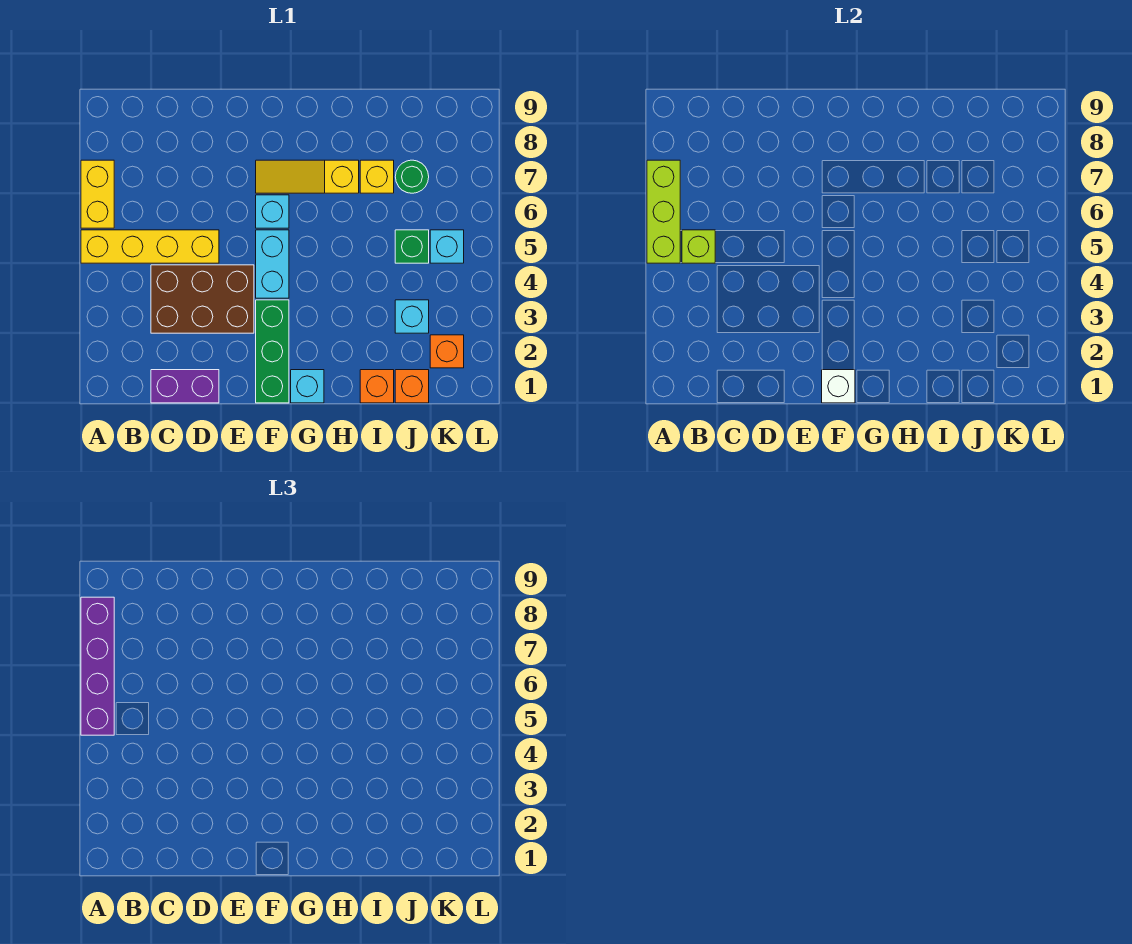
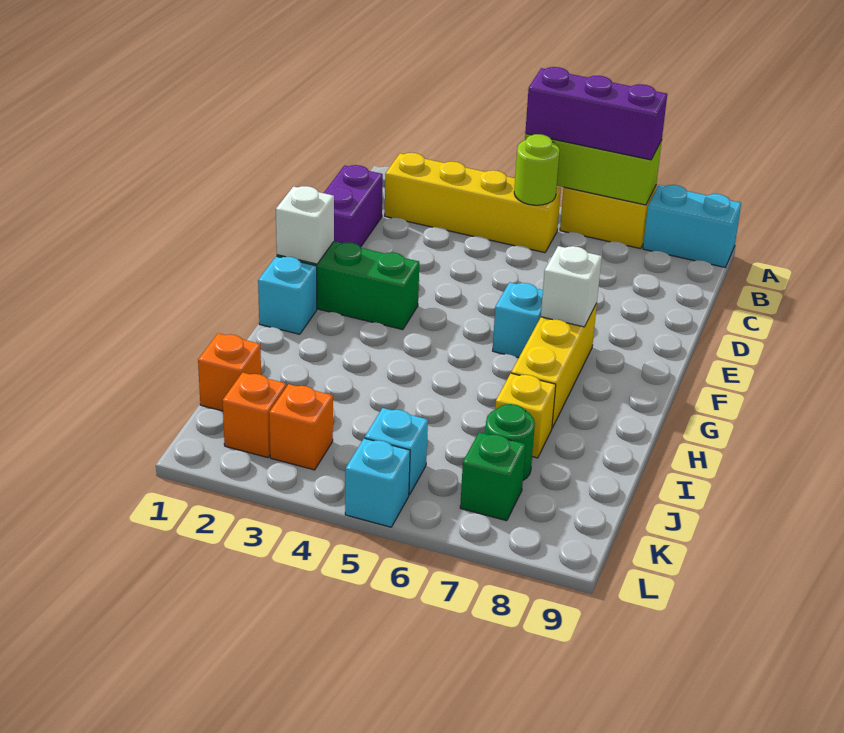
yellow brick A5:D5 level 1 -> yellow brick B2:B5 level 1
purple brick A5:A8 level 3 -> purple brick A5:A7 level 3
lime brick B5 level 2 -> lime round brick B5 level 2
brown brick C3:E4 level 1 -> none
cyan brick F4:F5 level 1 -> cyan brick A8:A9 level 1
yellow slope F7:H7 level 1 top H -> yellow brick F7:H7 level 1
none -> white brick F7 level 2
orange brick I1 level 1 -> orange brick K3 level 1
cyan brick J3 level 1 -> cyan brick L5 level 1
green brick J5 level 1 -> green brick K7 level 1

